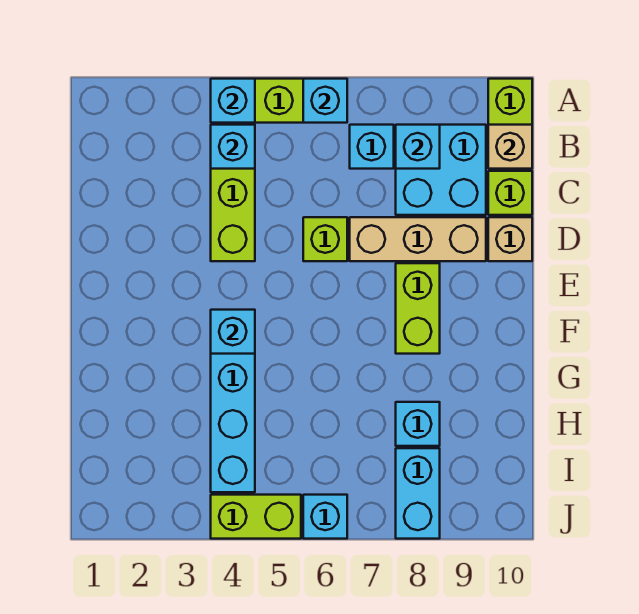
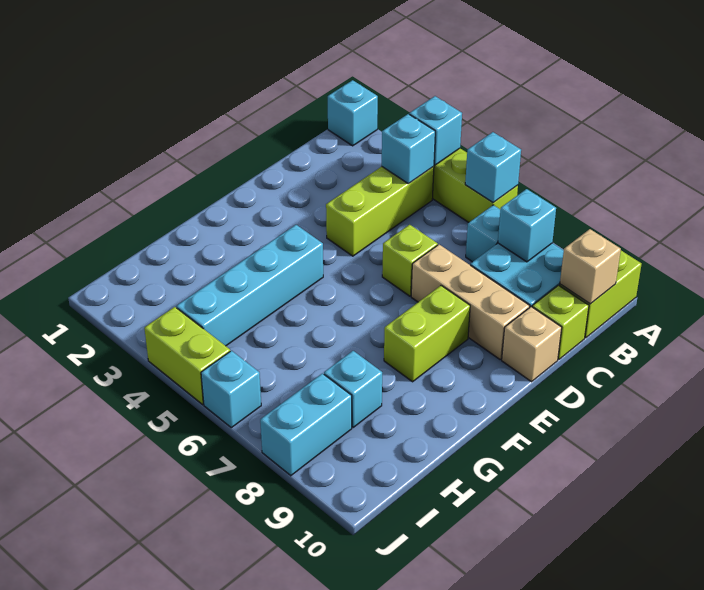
cyan brick F4 level 2 -> cyan brick A1 level 1

